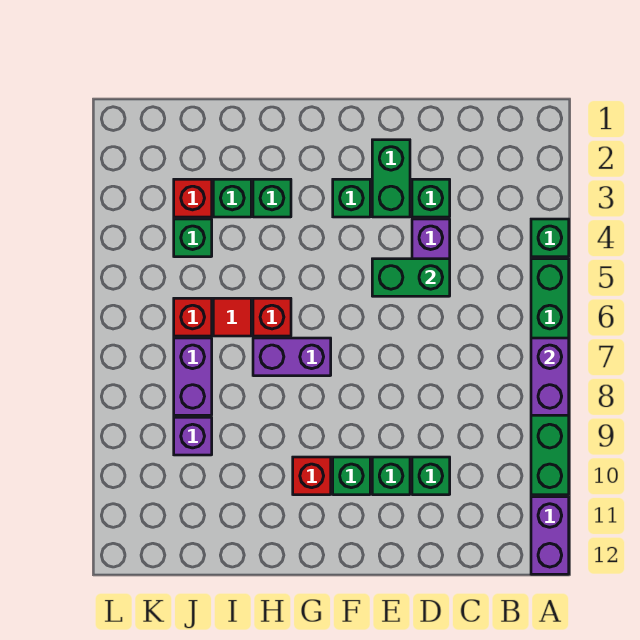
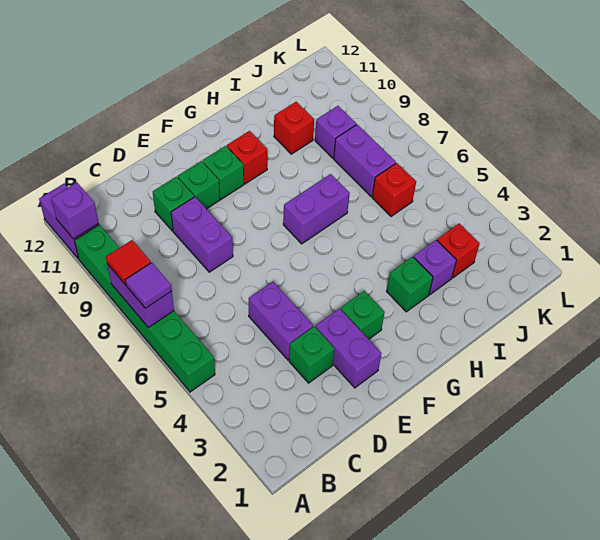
green brick A4 level 1 -> none
none -> purple tile A7 level 3
none -> purple brick A11 level 2
green brick D5:E5 level 2 -> none
none -> purple brick D8:D9 level 1
green brick E2:E3 level 1 -> purple brick E2:E3 level 1
red brick H6 level 1 -> red brick I10 level 1
green brick I3 level 1 -> purple brick I3 level 1
red tile I6 level 1 -> red tile A8 level 3
green brick J4 level 1 -> none

